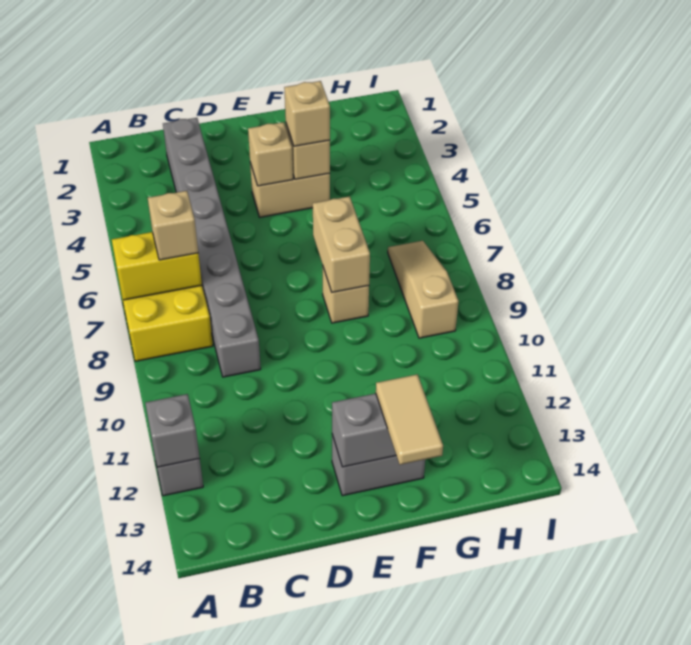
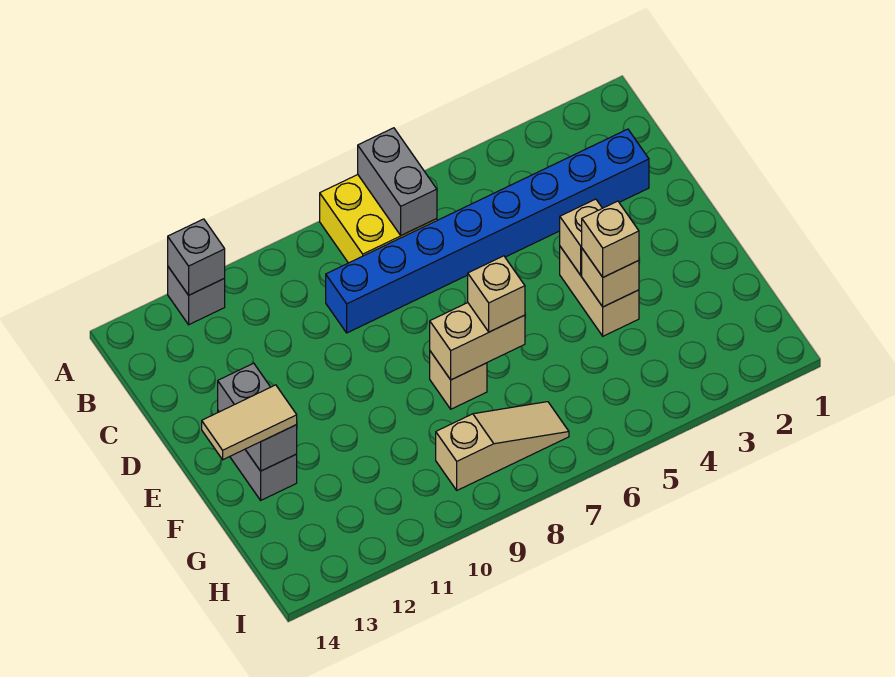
yellow brick A7:B7 level 2 -> grey brick A7:B7 level 2
tan brick B7 level 3 -> tan brick F7 level 3
grey brick C2:C9 level 1 -> blue brick C2:C9 level 1

